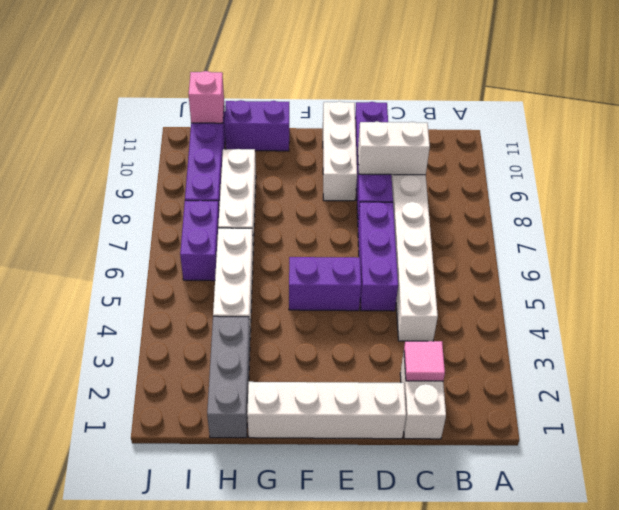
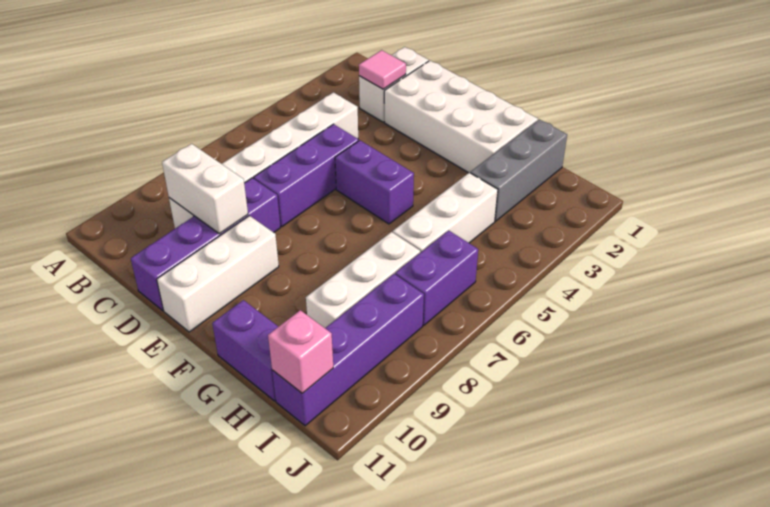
white brick D1:G1 level 1 -> white brick D1:G2 level 1

